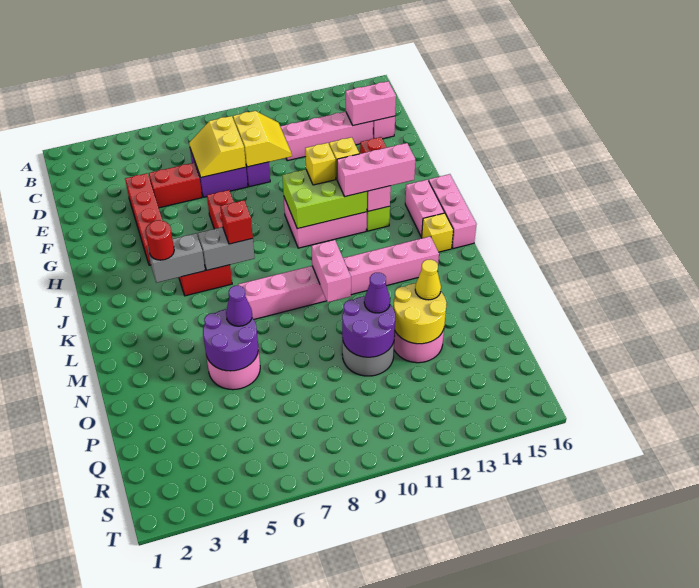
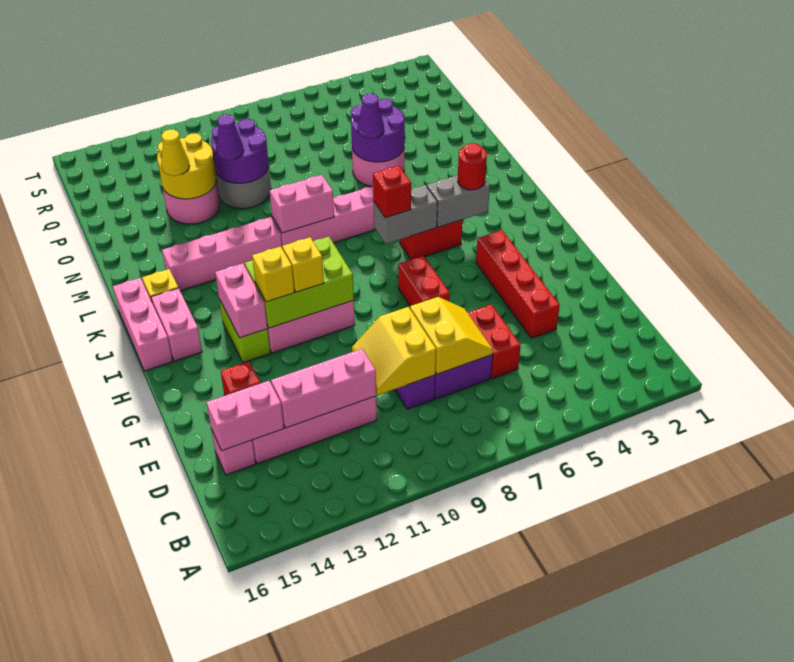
red brick E5:E6 level 1 -> red brick D6:E6 level 1
pink brick I12:I14 level 3 -> pink brick D11:D13 level 2
pink brick L10:M10 level 2 -> pink brick L9:L10 level 2

